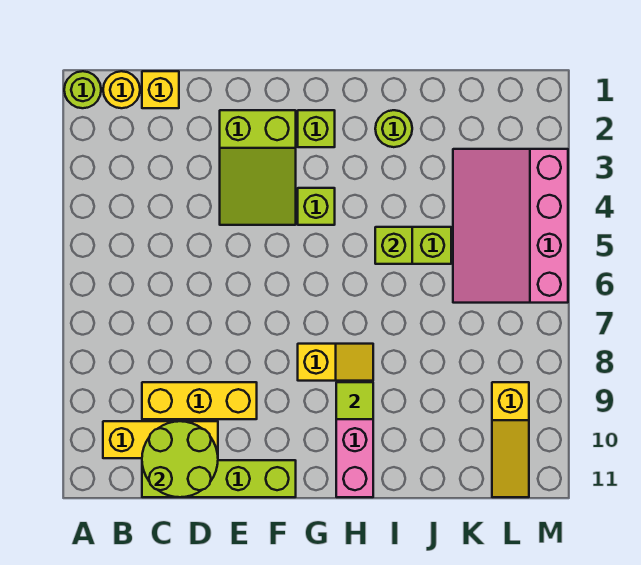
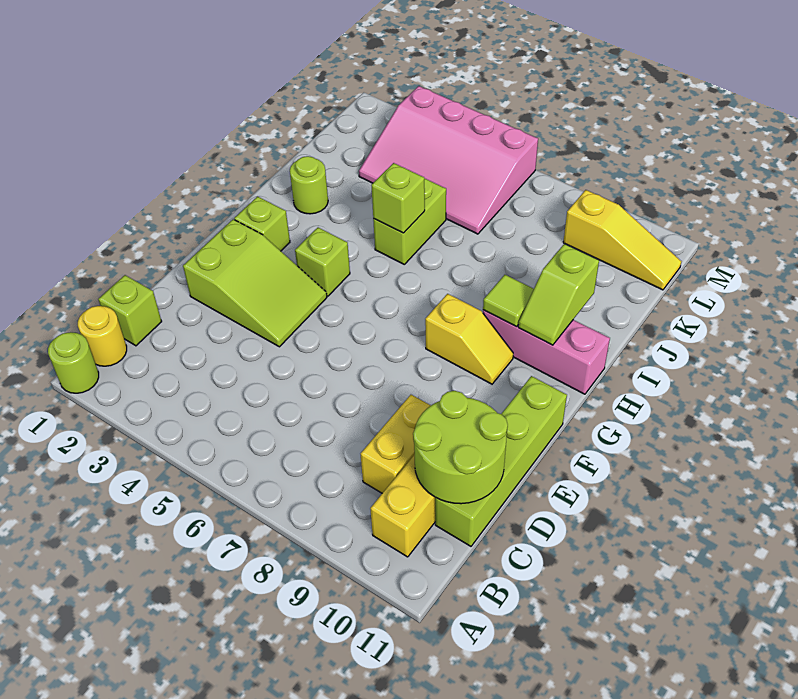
yellow brick C1 level 1 -> lime brick C1 level 1
yellow brick C9:E9 level 1 -> yellow brick C9:D9 level 1
yellow slope G8:H8 level 1 top G -> yellow slope G8:G9 level 1 top 8
none -> lime slope H10:I10 level 2 top I

